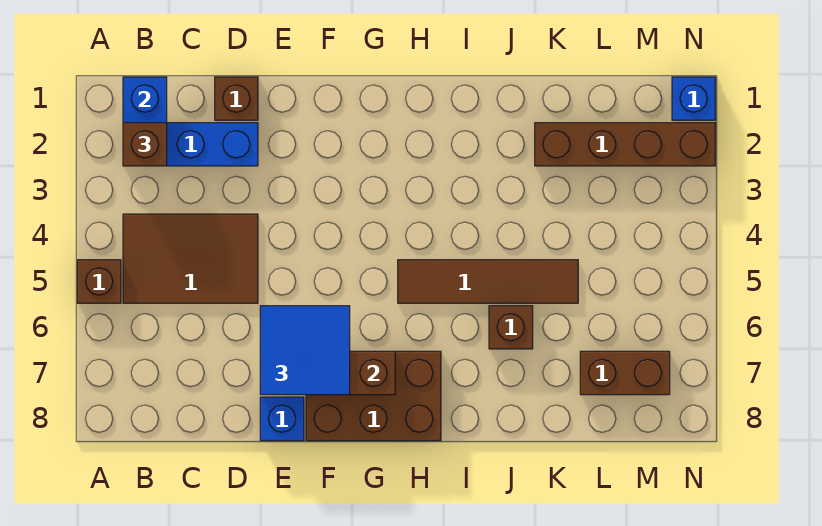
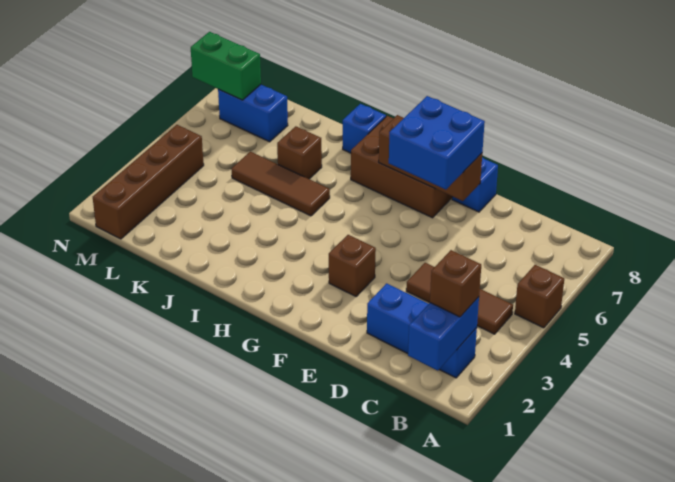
brown tile B4:D5 level 1 -> brown tile B4:D4 level 1
brown brick D1 level 1 -> brown brick F3 level 1
blue tile E6:F7 level 3 -> blue brick E6:F7 level 3
brown tile H5:K5 level 1 -> brown tile I5:K5 level 1
brown brick K2:N2 level 1 -> brown brick M1:M4 level 1
brown brick L7:M7 level 1 -> blue brick L7:M7 level 1
none -> green brick M7:N7 level 2
blue brick N1 level 1 -> blue brick I8 level 1

